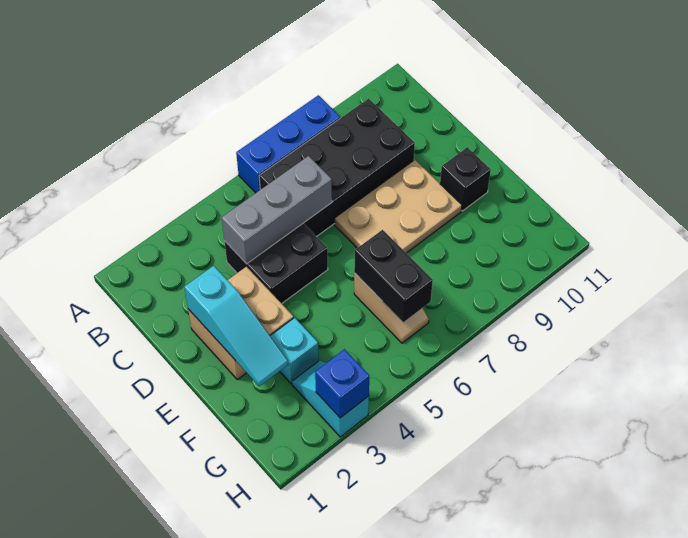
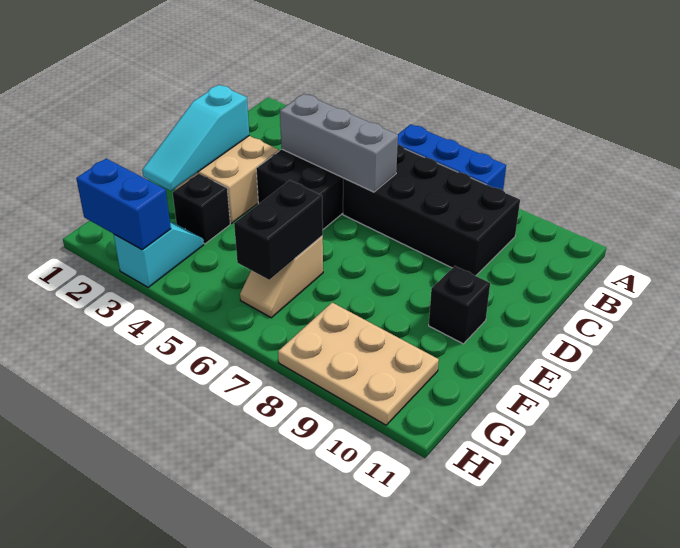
tan plate D7:E9 level 1 -> tan plate G8:H10 level 1
cyan brick F3 level 1 -> black brick F3 level 1
blue brick H3 level 2 -> blue brick H2:H3 level 2

